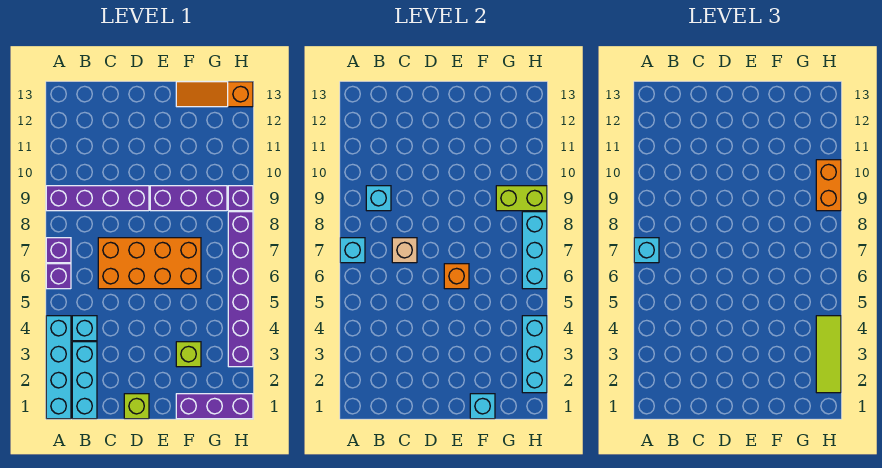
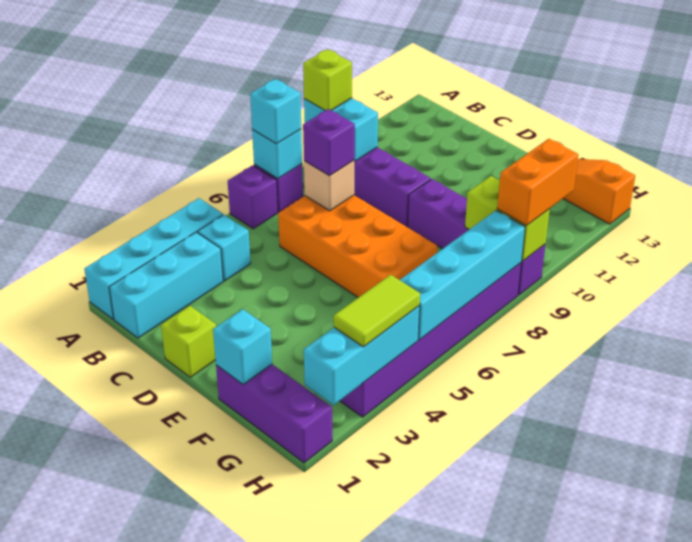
cyan brick B9 level 2 -> cyan brick A9:B9 level 2
none -> purple brick C7 level 3
orange brick E6 level 2 -> none
lime brick F3 level 1 -> lime brick A9 level 3
lime tile H2:H4 level 3 -> lime tile H3:H4 level 3
cyan brick H6:H8 level 2 -> cyan brick H5:H8 level 2

